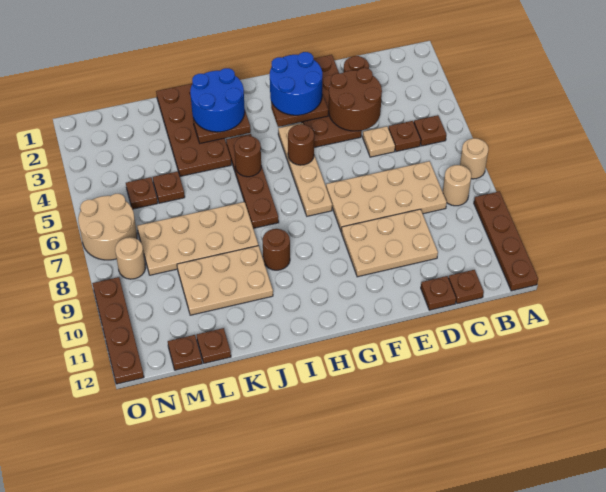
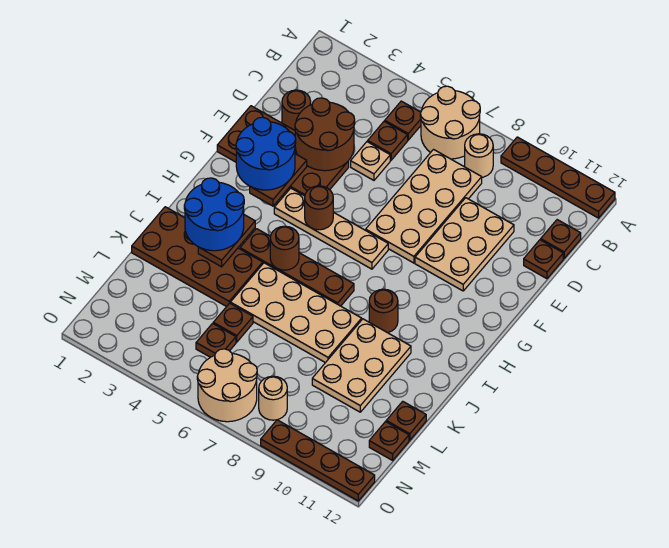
tan round brick A7 level 1 -> tan round brick A6:B7 level 1
tan plate J7:M8 level 1 -> tan plate J5:K8 level 1

